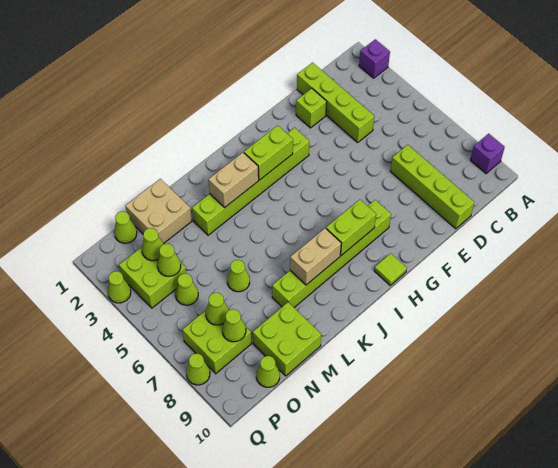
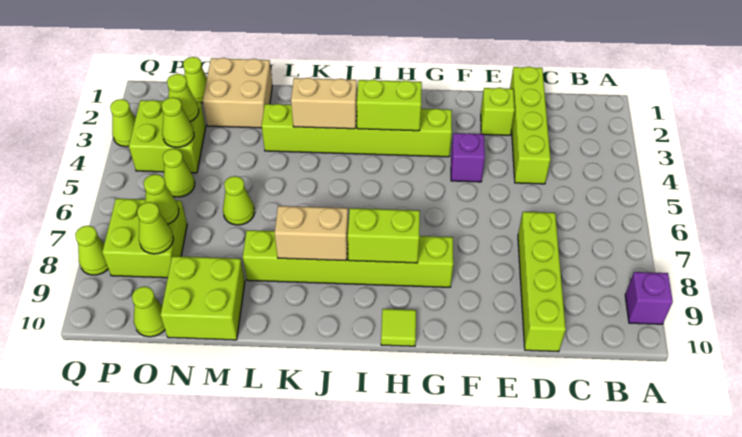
purple brick A2 level 1 -> purple brick F4 level 1

